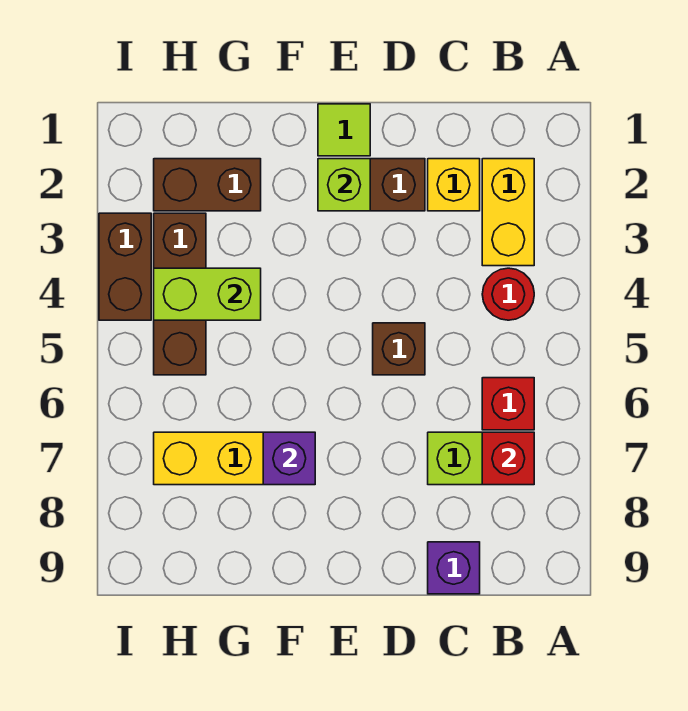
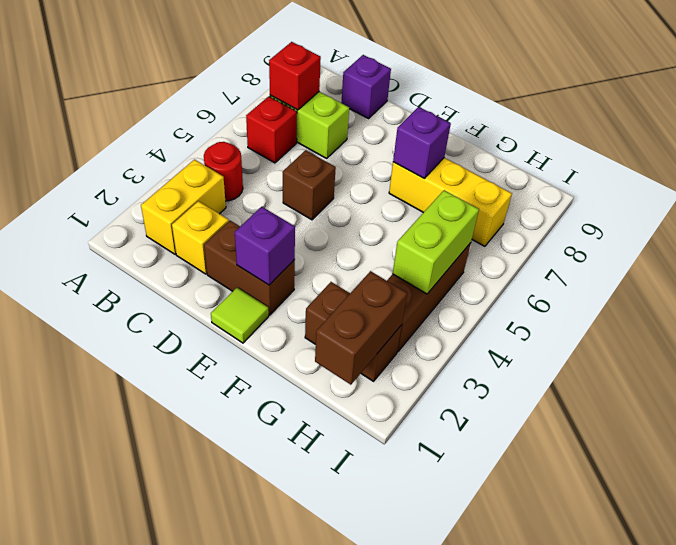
lime brick E2 level 2 -> purple brick E2 level 2
lime brick G4:H4 level 2 -> lime brick H4:H5 level 2
brown brick I3:I4 level 1 -> brown brick H1:H2 level 2

